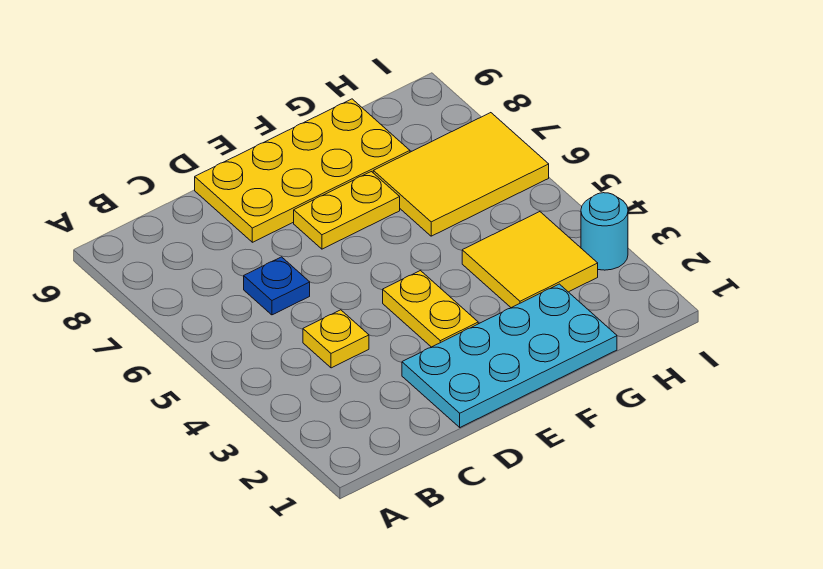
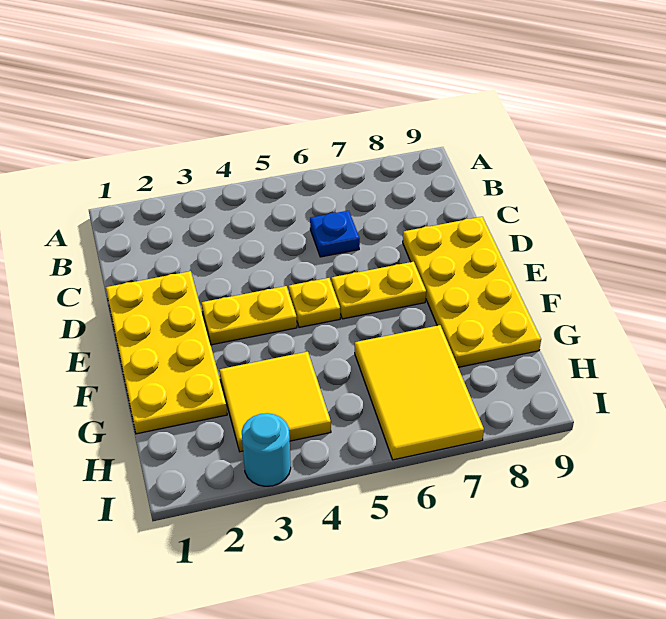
yellow plate C4 level 1 -> yellow plate E5 level 1
cyan plate D1:G2 level 1 -> yellow plate D1:G2 level 1
yellow plate E7:F7 level 1 -> yellow plate E6:E7 level 1

